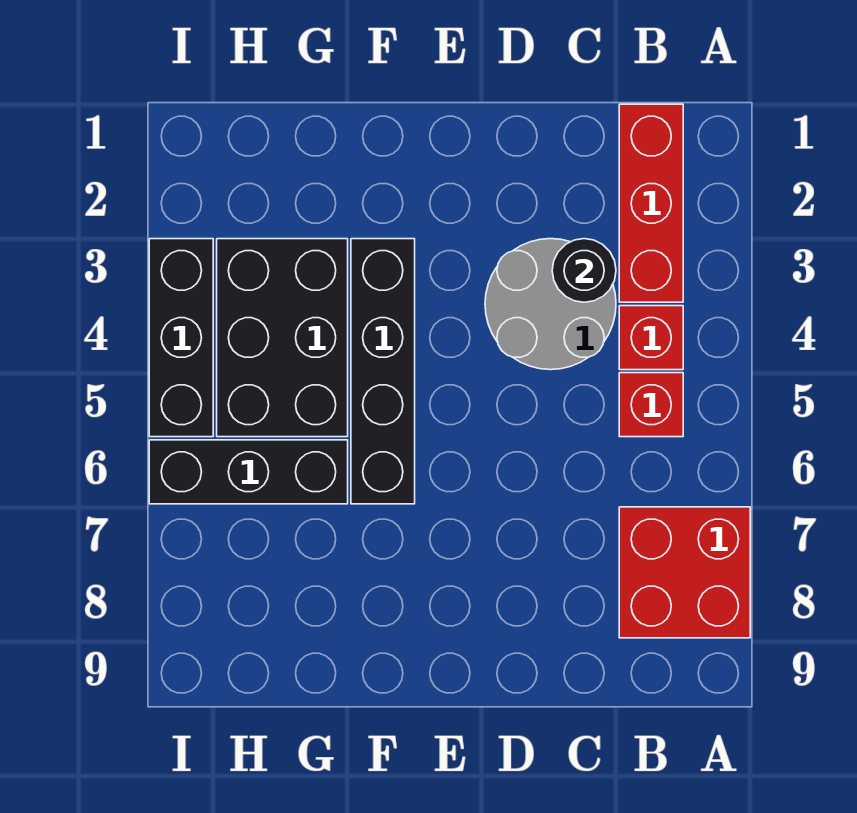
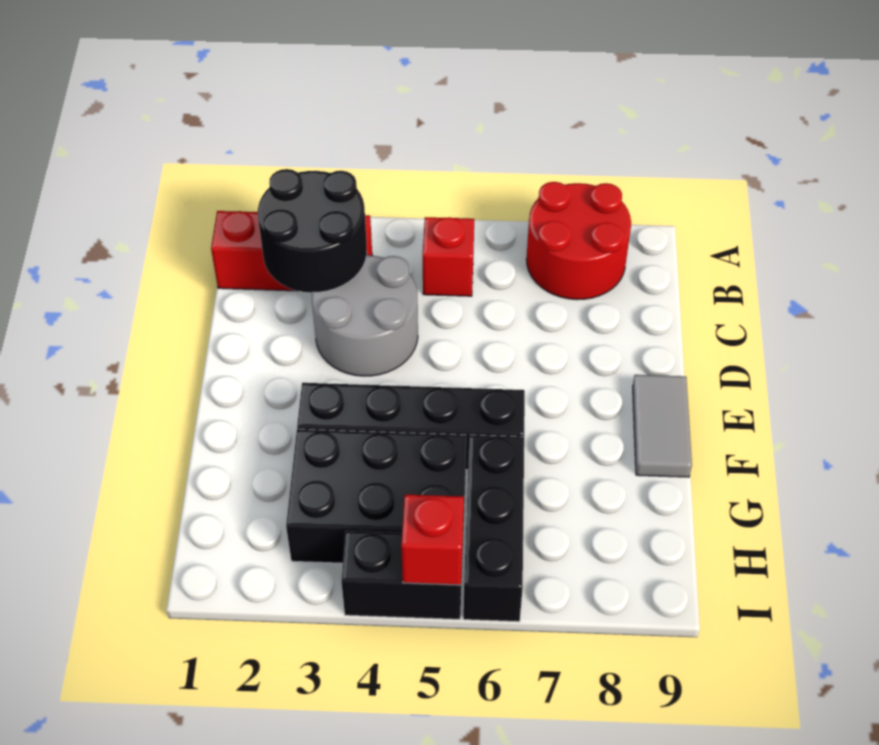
red brick A7:B8 level 1 -> red round brick A7:B8 level 1
red brick B4 level 1 -> red brick I5 level 2
black round brick C3 level 2 -> black round brick B2:C3 level 2
none -> grey tile E9:F9 level 1
black brick I3:I5 level 1 -> black brick I4:I5 level 1

